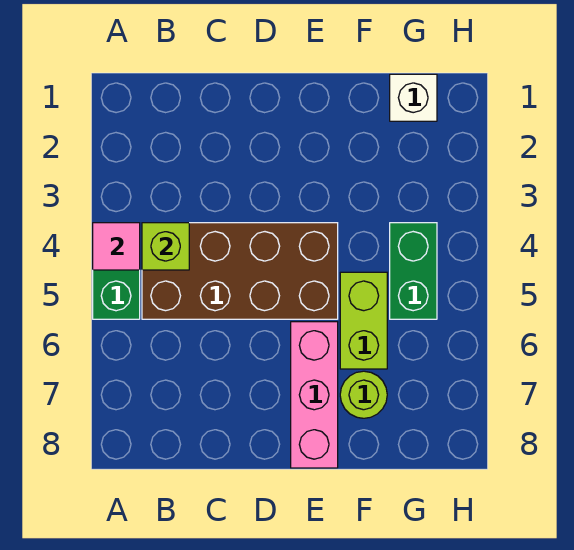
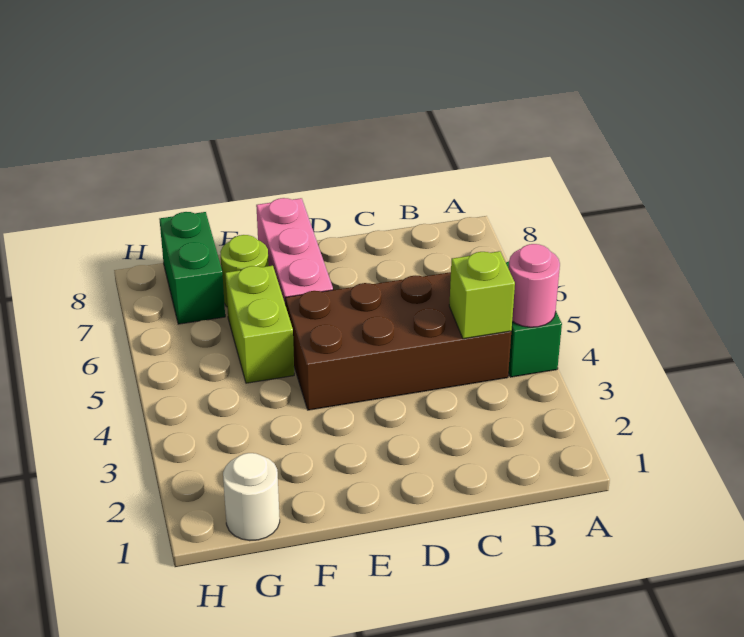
pink tile A4 level 2 -> pink round brick A4 level 2
white brick G1 level 1 -> white round brick G1 level 1
green brick G4:G5 level 1 -> green brick G7:G8 level 1

